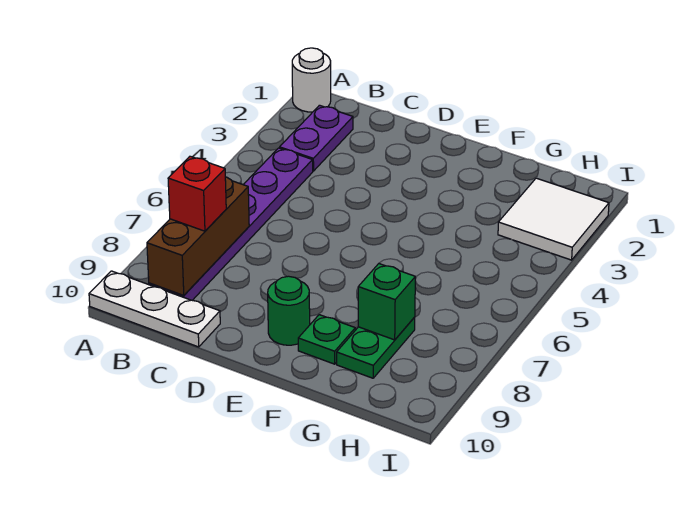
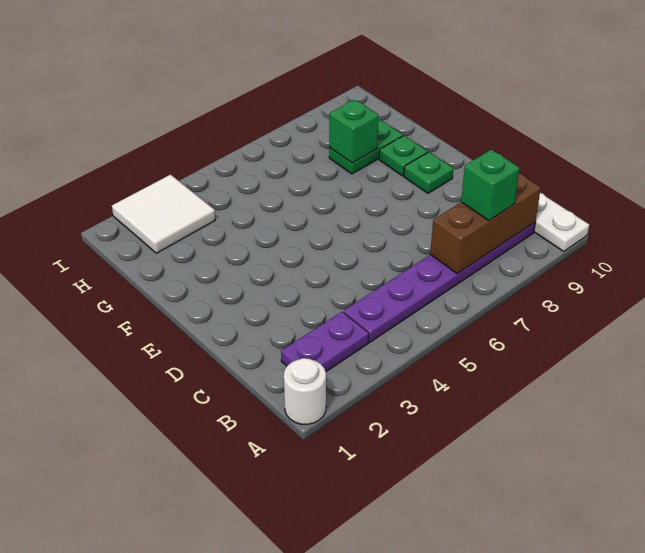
red brick B8 level 3 -> green brick B8 level 3
green round brick E9 level 1 -> green plate E9 level 1

